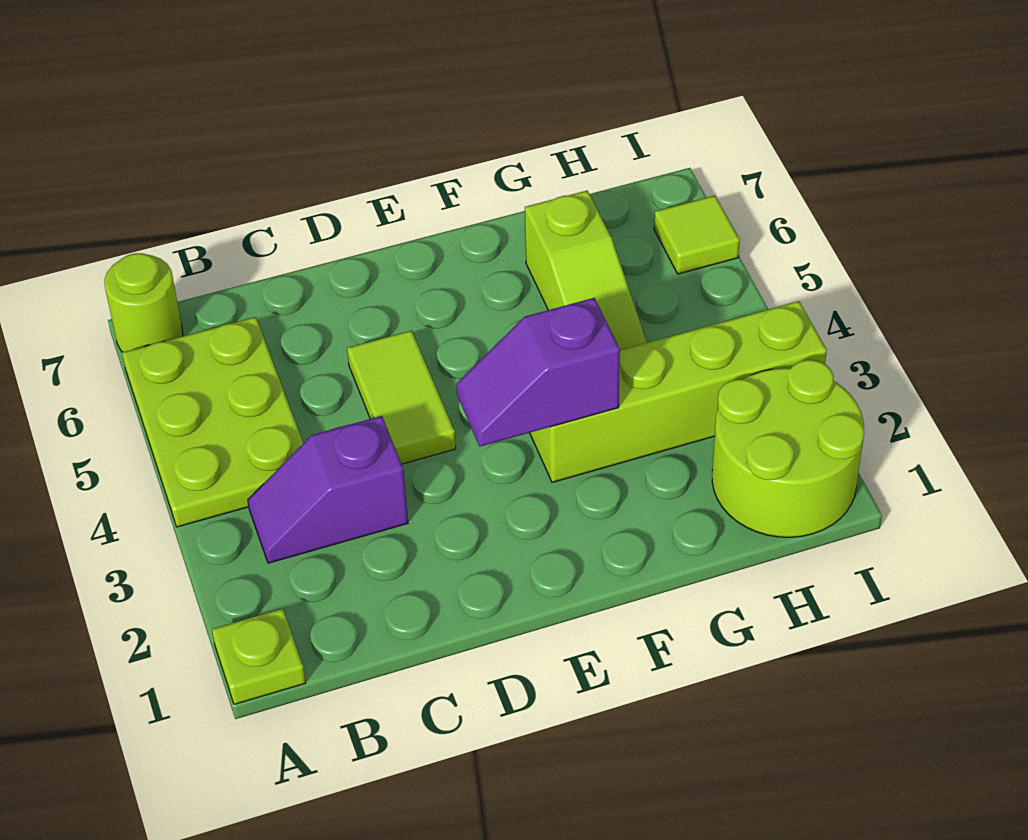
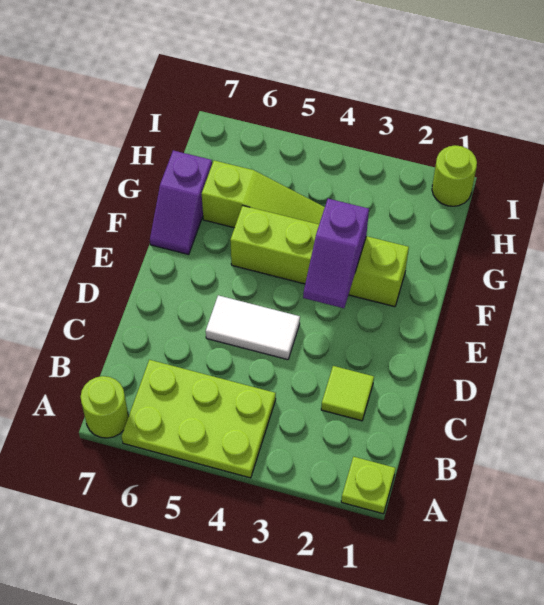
purple slope B3:C3 level 1 top C -> purple slope F7:G7 level 1 top G
lime tile D4:D5 level 1 -> white tile D4:D5 level 1
lime brick F3:I3 level 1 -> lime brick F2:F5 level 1
lime round brick H1:I2 level 1 -> lime round brick I1 level 1
lime tile I6 level 1 -> lime tile C2 level 1

